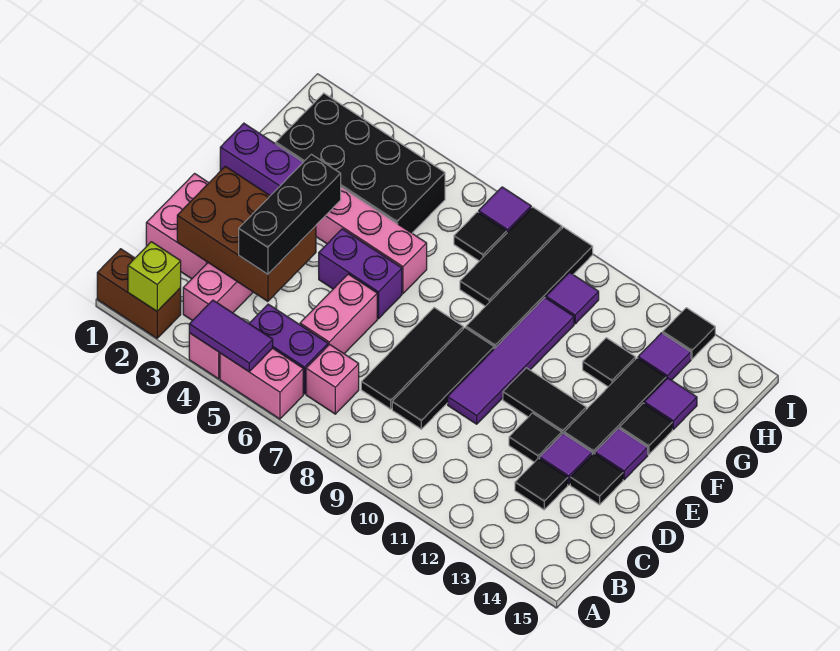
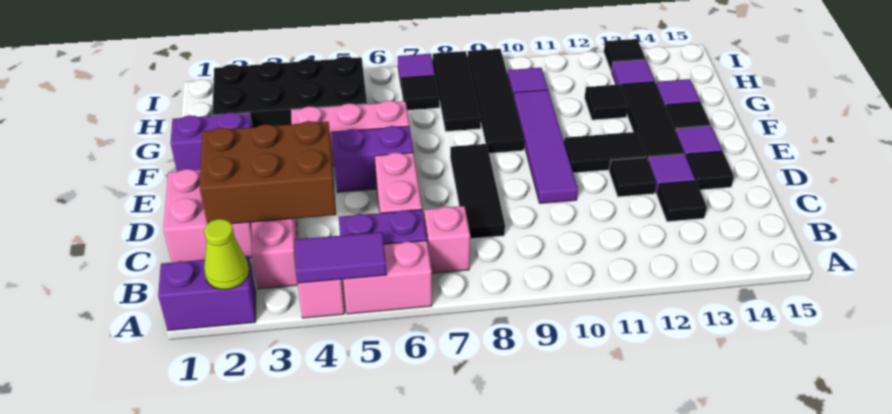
brown brick A1:A2 level 1 -> purple brick A1:A2 level 1
lime brick A2 level 2 -> lime cone A2 level 2
black brick C4:E4 level 3 -> none
black tile C9:E9 level 1 -> none

